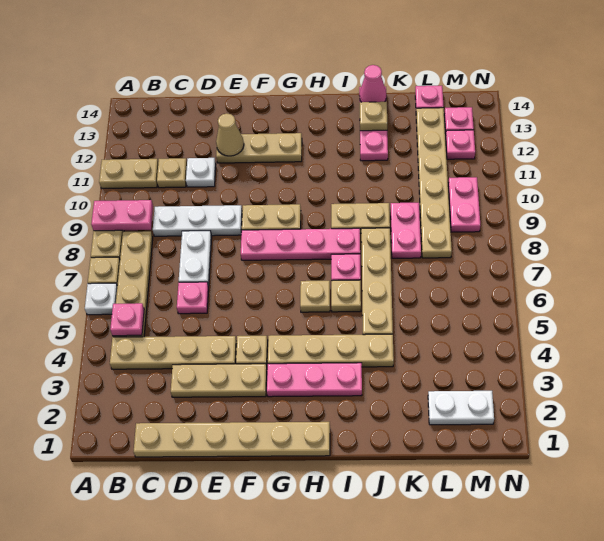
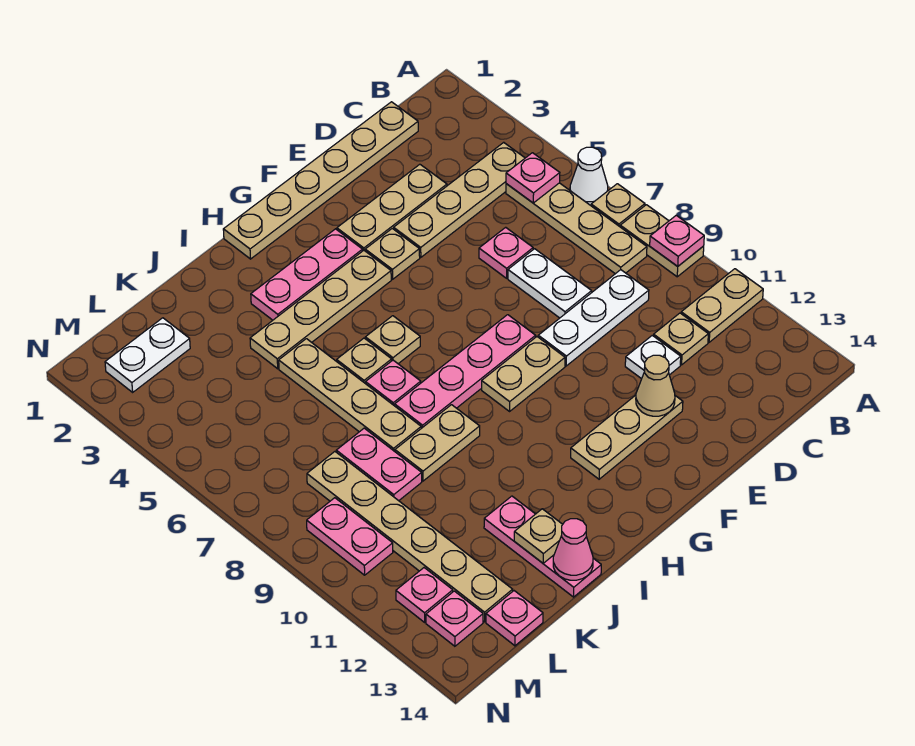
white plate A6 level 1 -> white cone A6 level 1
pink plate A9:B9 level 2 -> pink plate A9 level 2

